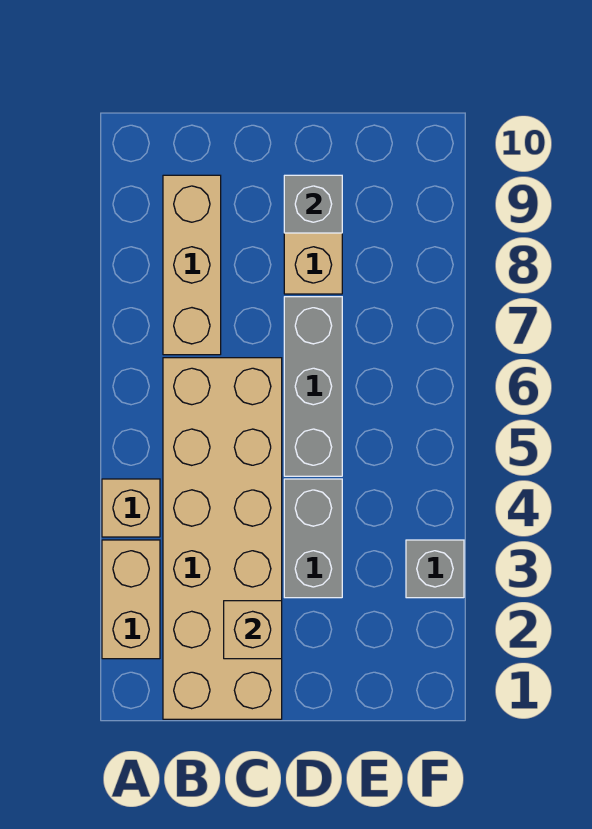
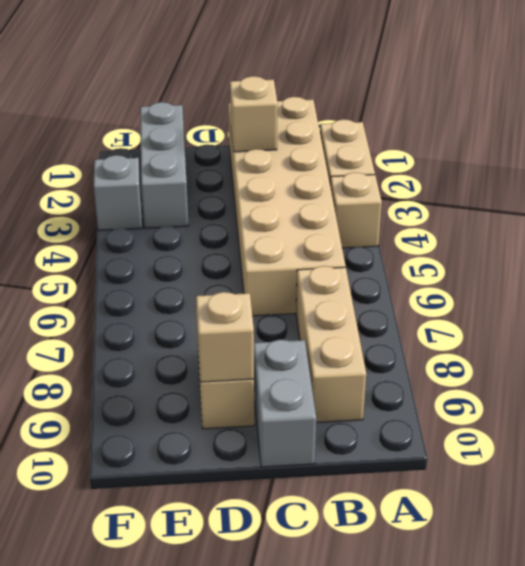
grey brick D3:D4 level 1 -> grey brick C9:C10 level 1
grey brick D5:D7 level 1 -> grey brick E1:E3 level 1
grey brick D9 level 2 -> tan brick D9 level 2

